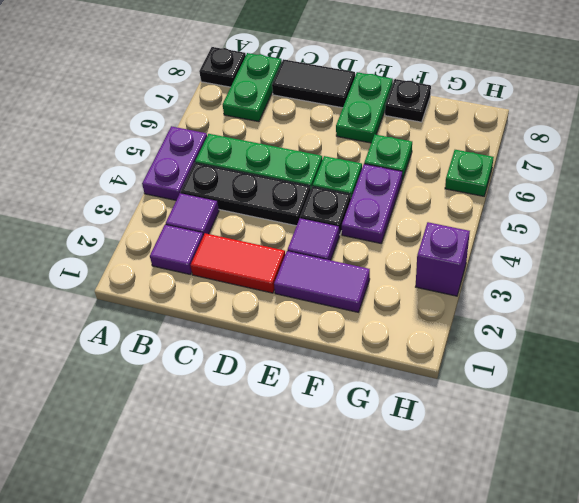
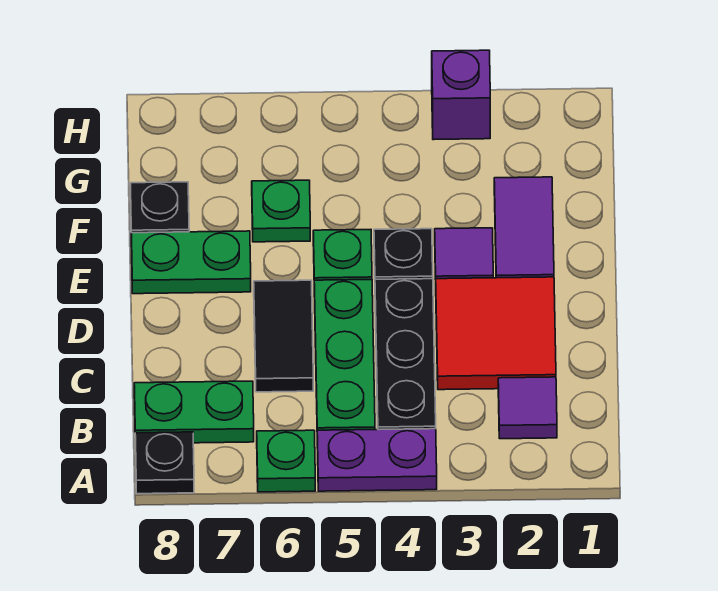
purple tile B3 level 1 -> none
red tile C2:D2 level 1 -> red tile C2:D3 level 1
black tile C8:D8 level 1 -> black tile C6:D6 level 1
purple plate F4:F5 level 1 -> none
green plate H6 level 1 -> green plate A6 level 1

